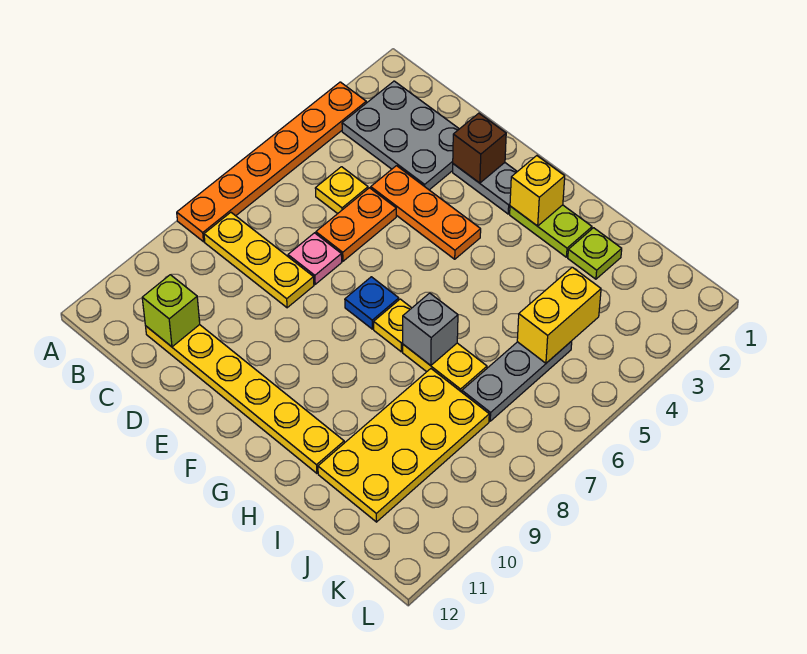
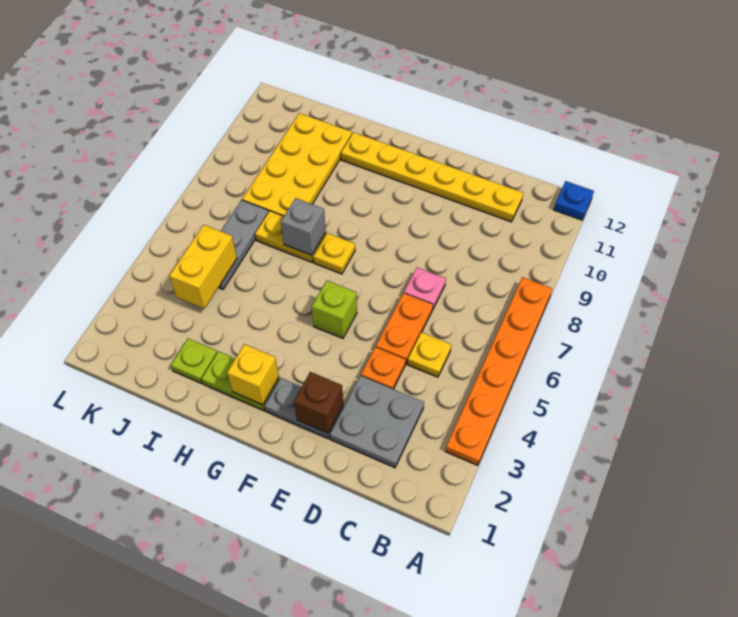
grey plate B2:D3 level 1 -> grey plate C2:D3 level 1
yellow plate B8:D8 level 1 -> none
lime brick C11 level 2 -> lime brick F5 level 1
orange plate D4:F4 level 1 -> orange plate D4 level 1
blue plate F7 level 1 -> blue plate A12 level 1

